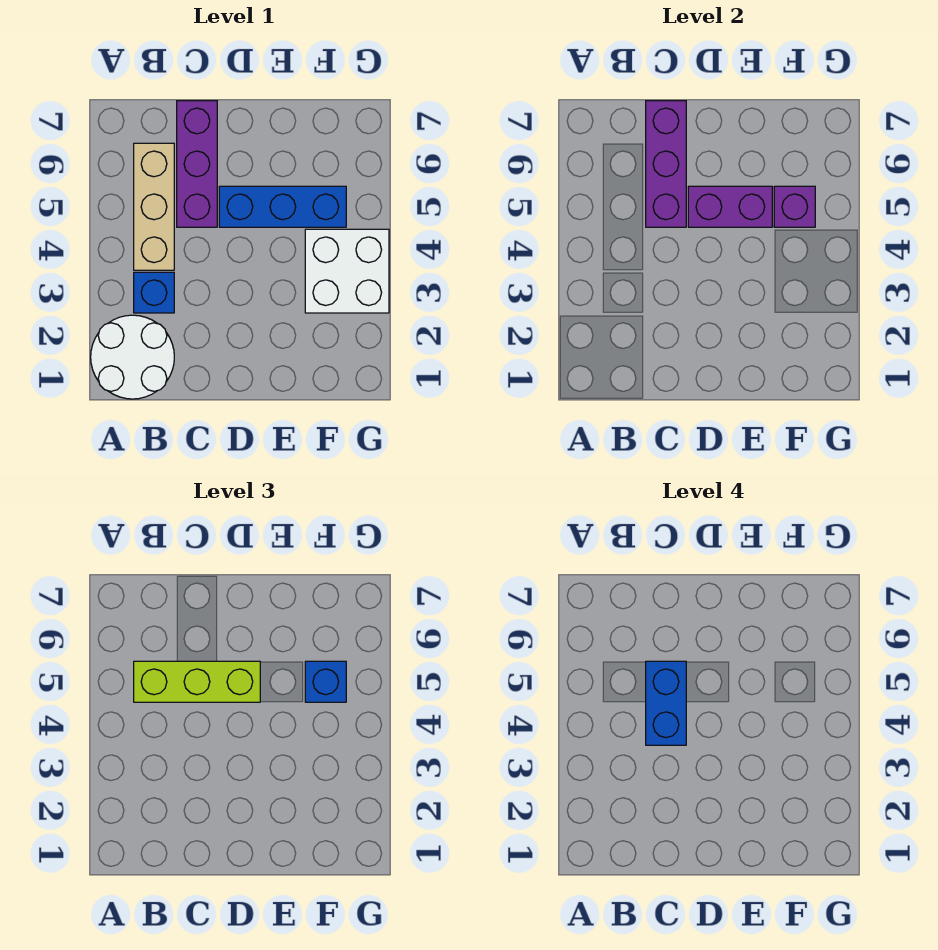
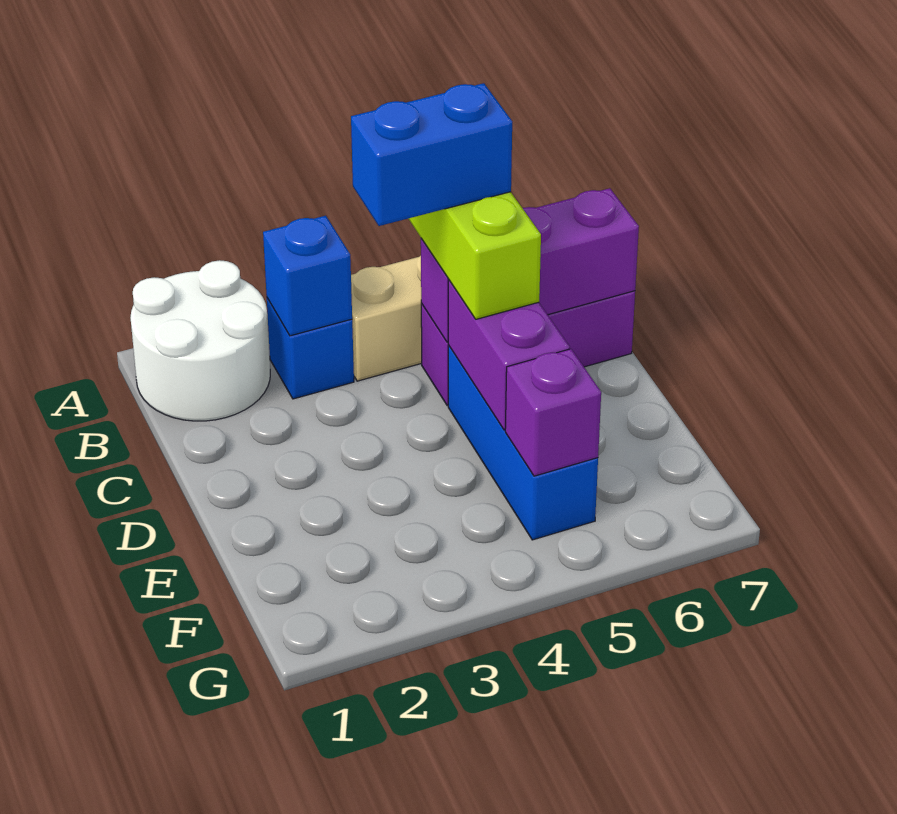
white brick F3:G4 level 1 -> none
blue brick F5 level 3 -> blue brick B3 level 2

